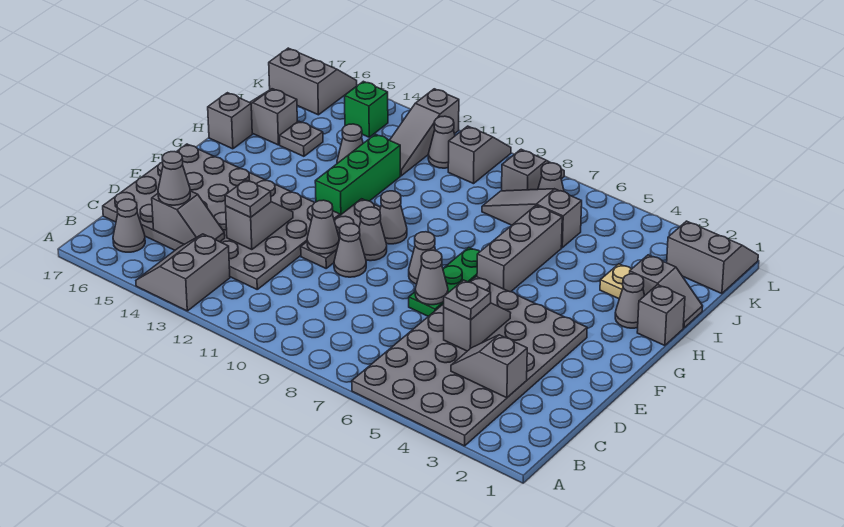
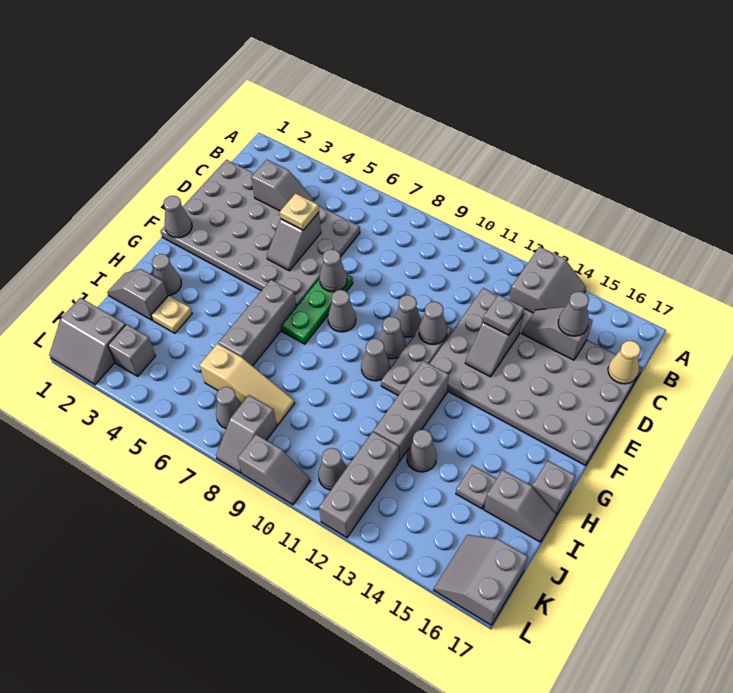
grey plate A3:F6 level 1 -> grey plate C1:F6 level 1
grey cone B16 level 1 -> grey cone F1 level 2
none -> tan cone C17 level 2
grey plate D5 level 3 -> tan plate D5 level 3
green brick G12:I12 level 1 -> grey brick G12:I12 level 1
grey brick H1 level 1 -> grey brick K3 level 1
grey slope J6:J8 level 1 top 6 -> tan slope J6:J8 level 1 top 6
grey slope J12:L12 level 1 top L -> grey brick J12:L12 level 1
grey slope K10:L10 level 1 top K -> grey slope L9:L10 level 1 top 9
green brick K14 level 1 -> none
grey slope K16:L17 level 1 top K -> grey slope K16:L17 level 1 top 17

